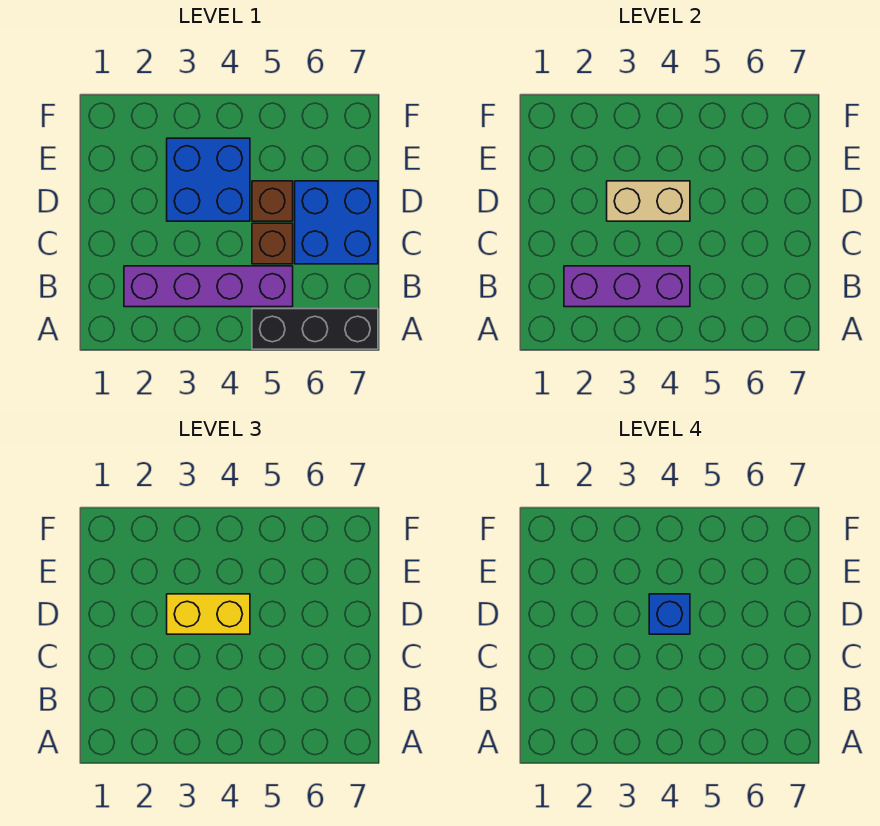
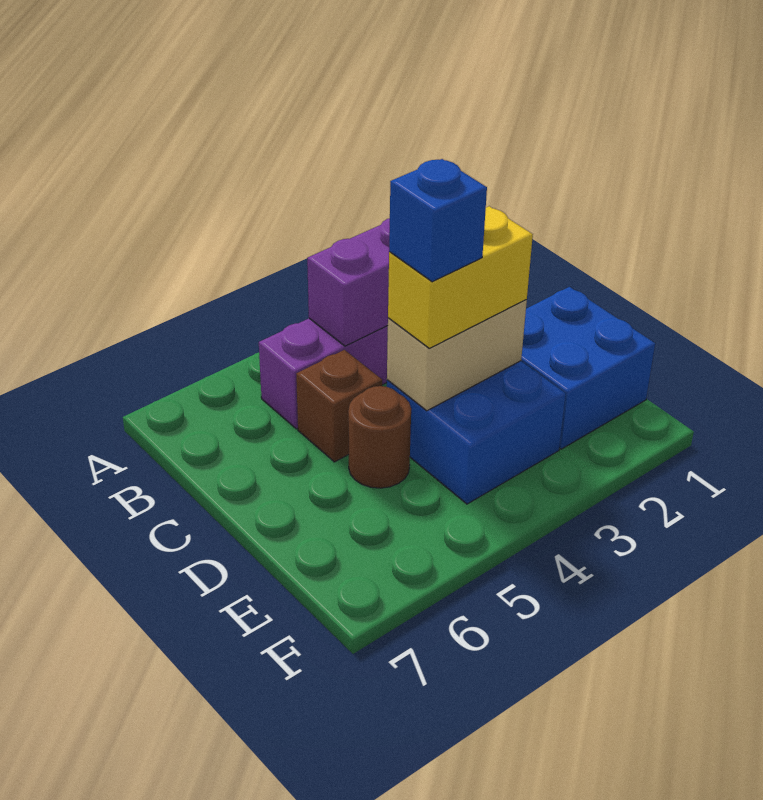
black brick A5:A7 level 1 -> none
blue brick C6:D7 level 1 -> blue brick D1:E2 level 1
brown brick D5 level 1 -> brown round brick D5 level 1

